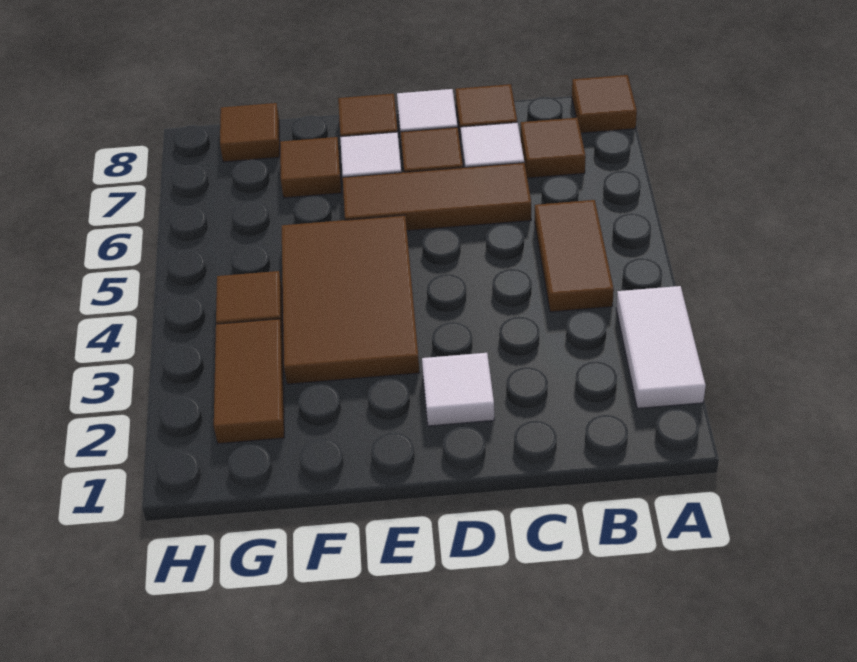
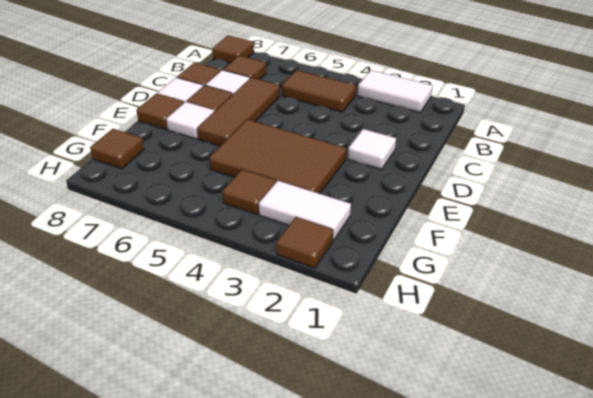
brown tile F7 level 1 -> brown tile H2 level 1
brown tile G2:G3 level 1 -> white tile G2:G3 level 1

